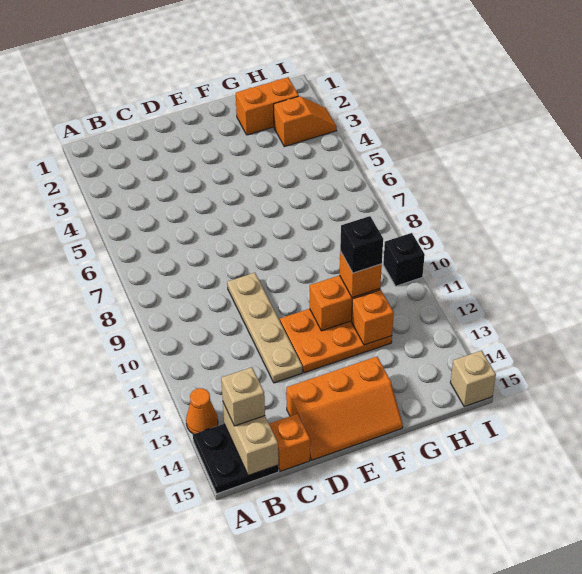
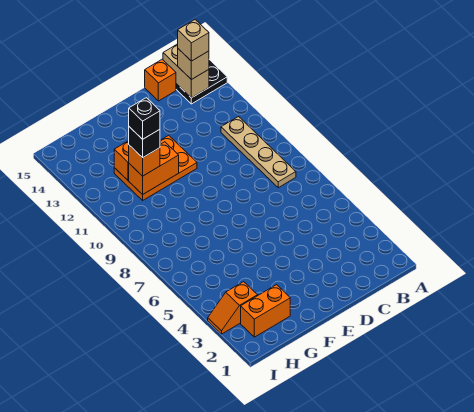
orange cone A13 level 1 -> none
tan plate D9:D12 level 1 -> tan plate B8:B11 level 1
orange slope D14:F15 level 1 top 14 -> none
black brick I10 level 1 -> black brick G11 level 5
tan brick I15 level 1 -> tan brick B14 level 4

